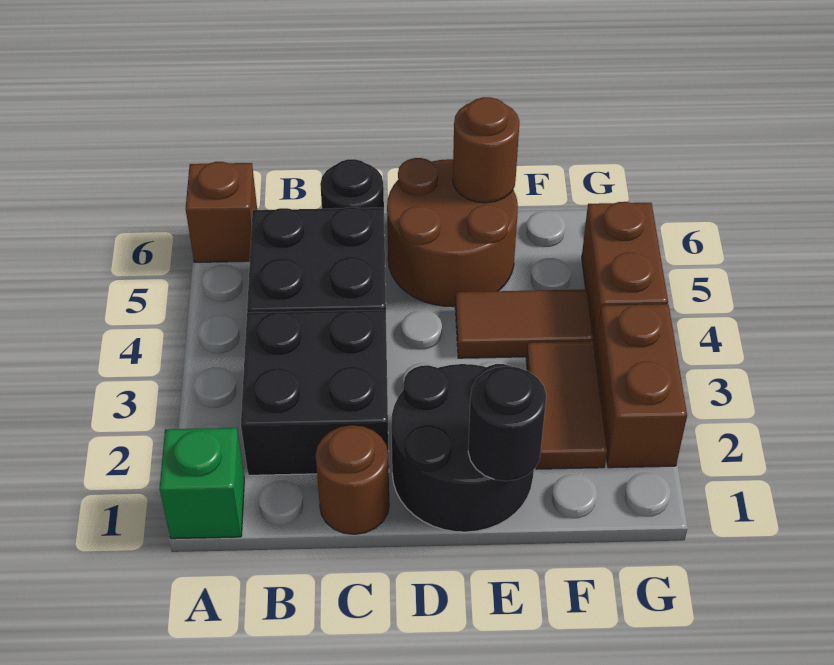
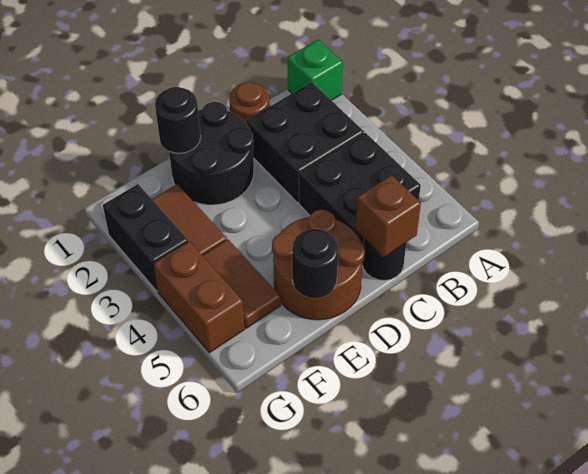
brown brick A6 level 1 -> brown brick C6 level 2
brown tile E4:F4 level 1 -> brown tile F4:F5 level 1
brown round brick E6 level 2 -> black round brick E6 level 2
brown brick G2:G3 level 1 -> black brick G2:G3 level 1

